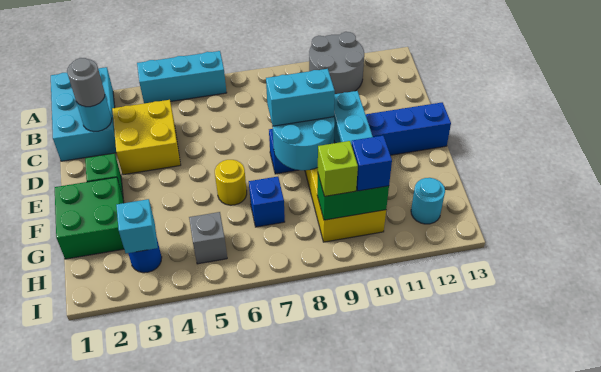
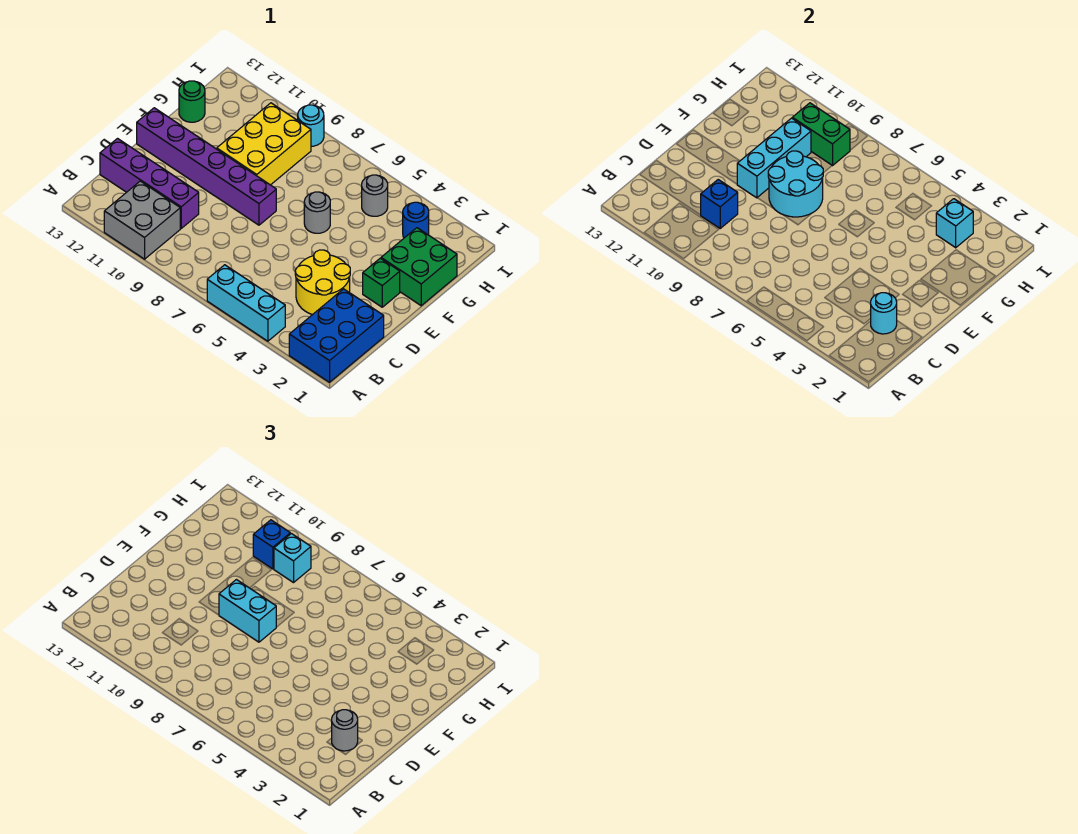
cyan brick A1:C2 level 1 -> blue brick A1:C2 level 1
grey round brick A10:B11 level 1 -> grey brick A10:B11 level 1
yellow brick C3:D4 level 1 -> yellow round brick C3:D4 level 1
none -> purple brick C10:C13 level 1
blue brick E8:E13 level 1 -> purple brick E8:E13 level 1
yellow round brick F6 level 1 -> grey round brick F6 level 1
blue brick G7 level 1 -> blue brick C10 level 2
none -> green round brick G13 level 1
grey brick H5 level 1 -> grey round brick H5 level 1
lime brick H9 level 3 -> cyan brick H9 level 3
cyan round brick H12 level 1 -> cyan round brick I9 level 1

